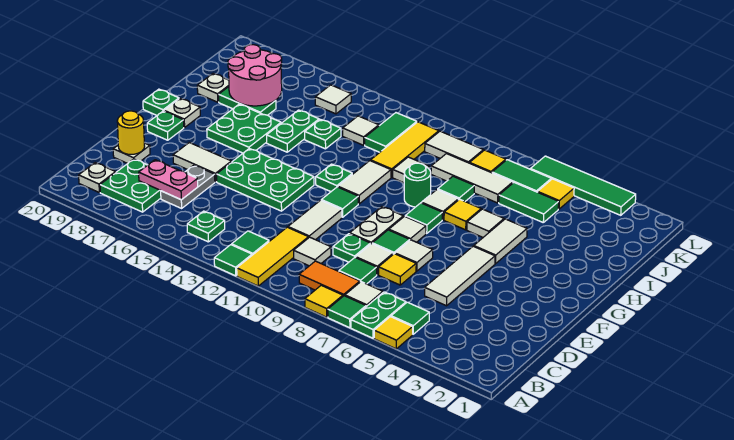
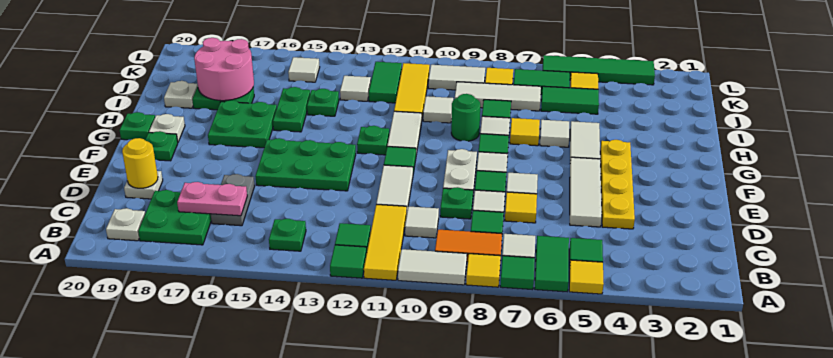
green plate A6:B6 level 1 -> green tile A6:B6 level 1
none -> yellow plate D4:G4 level 1
white tile E16:E17 level 1 -> white tile A9:A10 level 1

